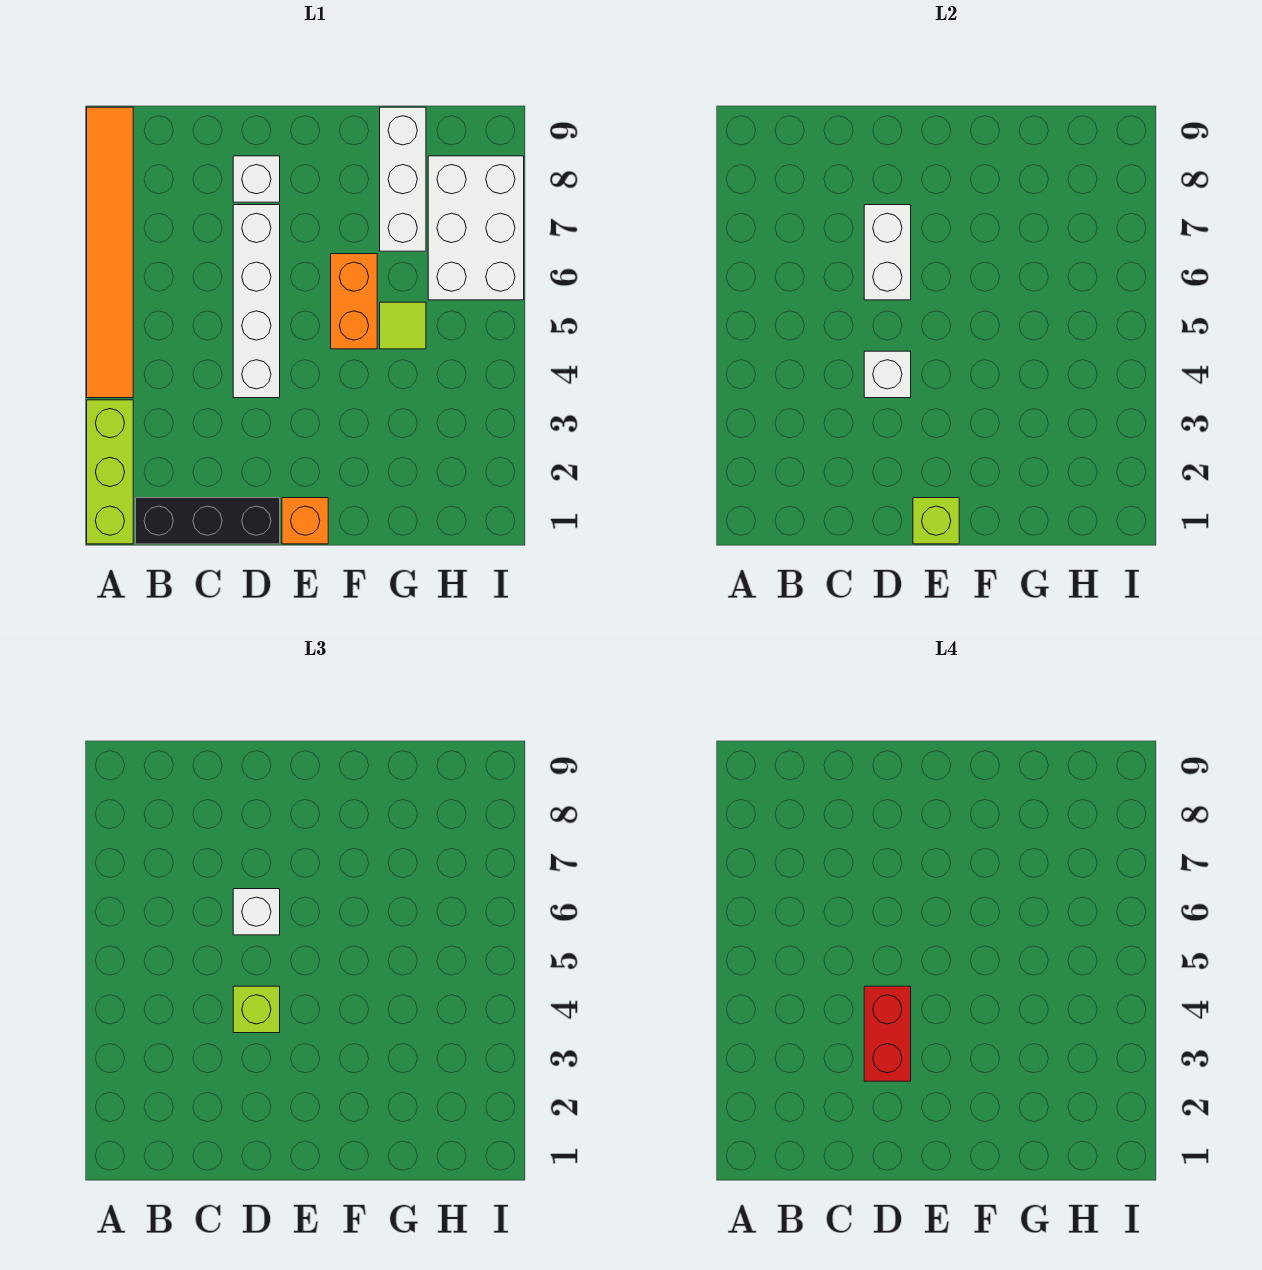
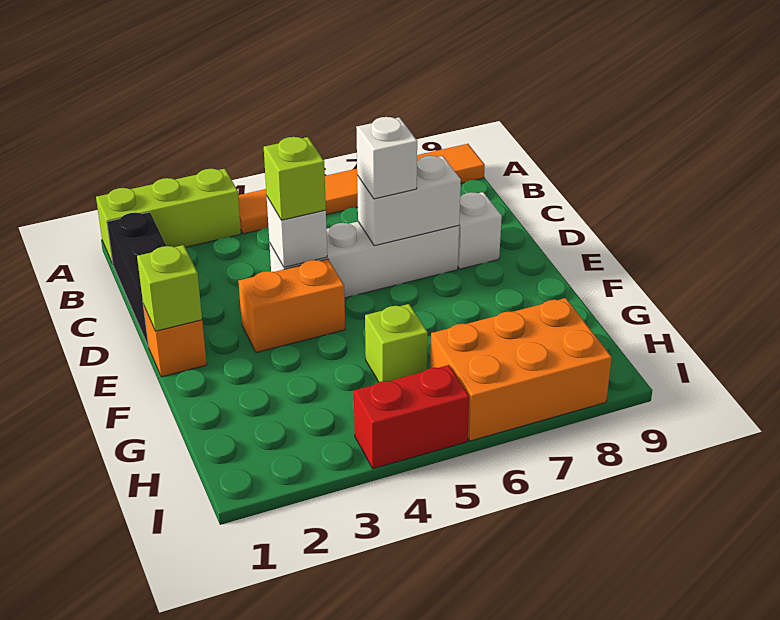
red brick D3:D4 level 4 -> red brick I4:I5 level 1
orange brick F5:F6 level 1 -> orange brick E3:E4 level 1
lime tile G5 level 1 -> lime brick G5 level 1
white brick G7:G9 level 1 -> none
white brick H6:I8 level 1 -> orange brick H6:I8 level 1

